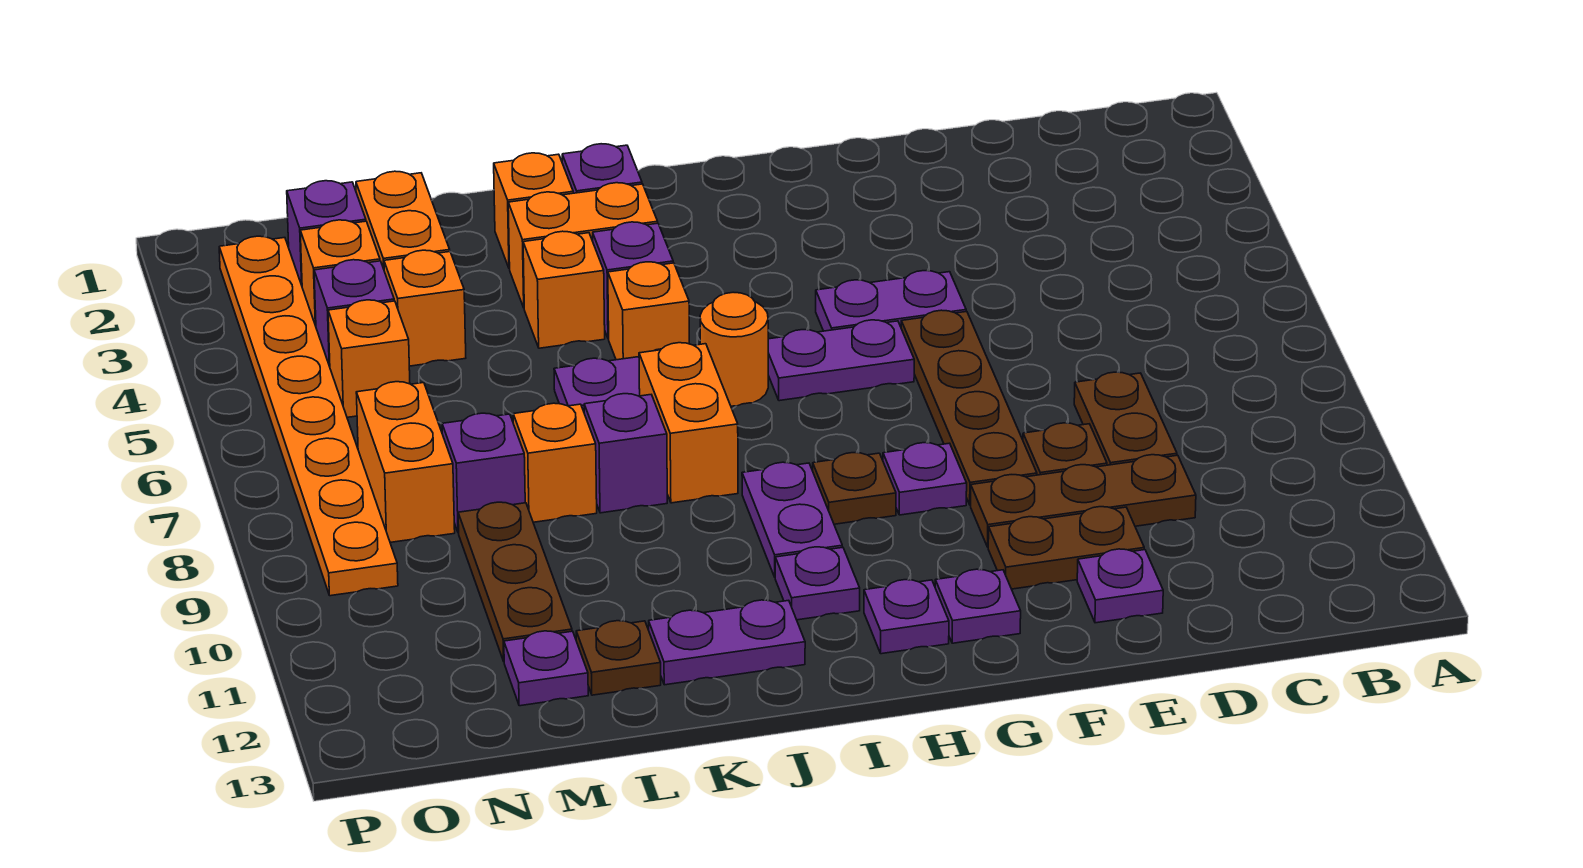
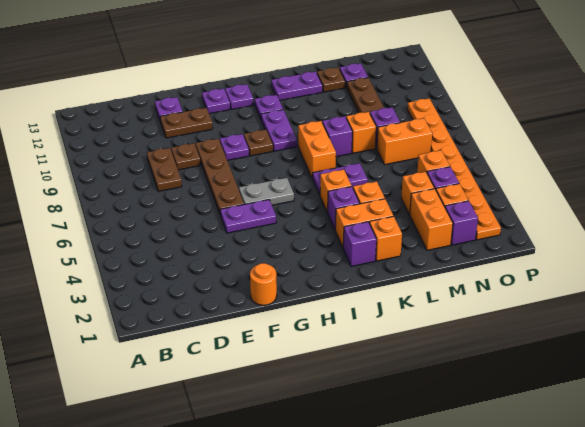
brown plate D10:F10 level 1 -> none
purple plate G6:H6 level 1 -> grey plate G6:H6 level 1
orange round brick I6 level 1 -> orange round brick F1 level 1
orange brick N7:N8 level 1 -> orange brick M7:N7 level 1

